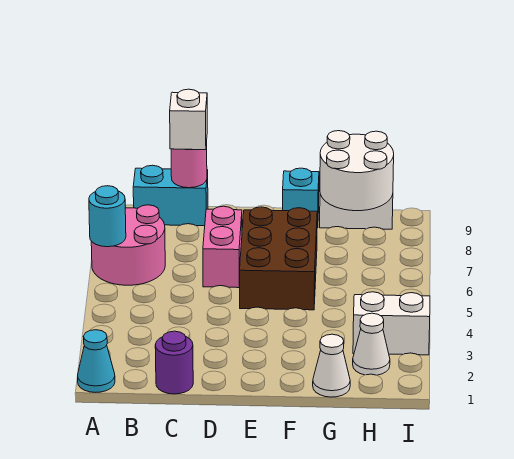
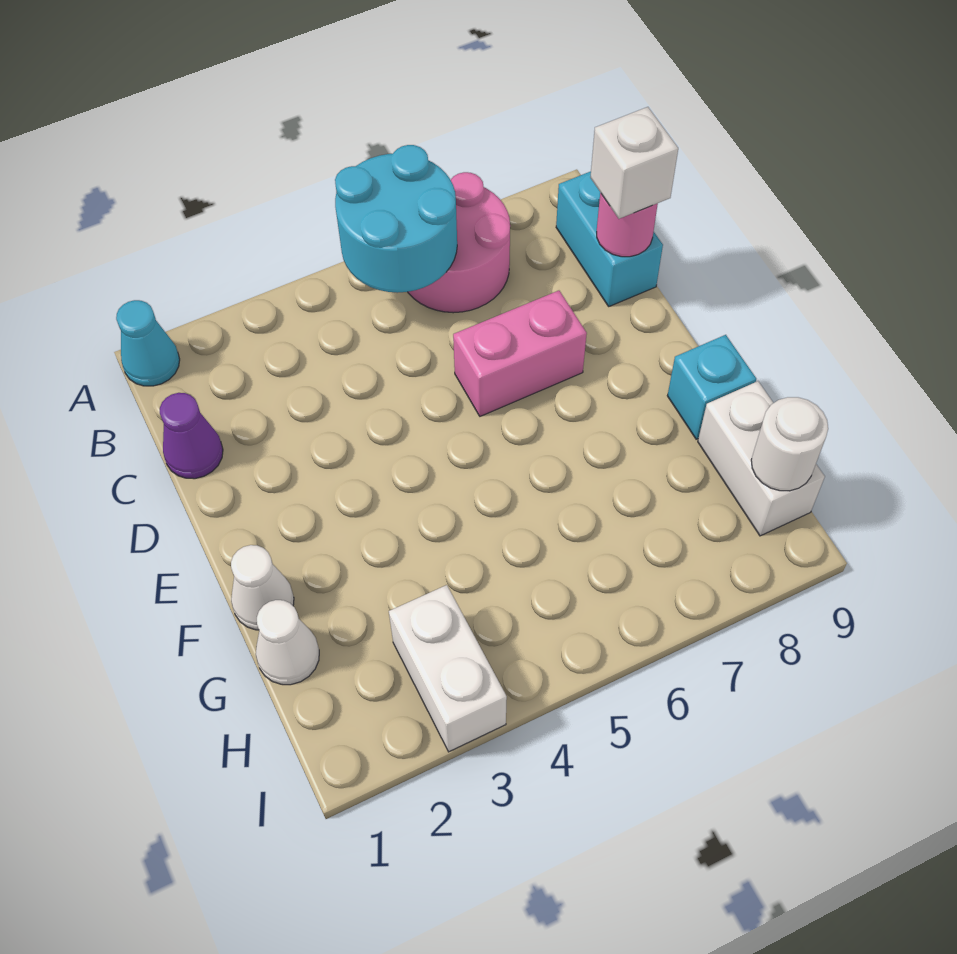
cyan round brick A6 level 2 -> cyan round brick A5:B6 level 2
purple round brick C1 level 1 -> purple cone C1 level 1
brown brick E5:F7 level 1 -> none
white round brick G8:H9 level 2 -> white round brick H9 level 2
white cone H2 level 1 -> white cone F1 level 1

